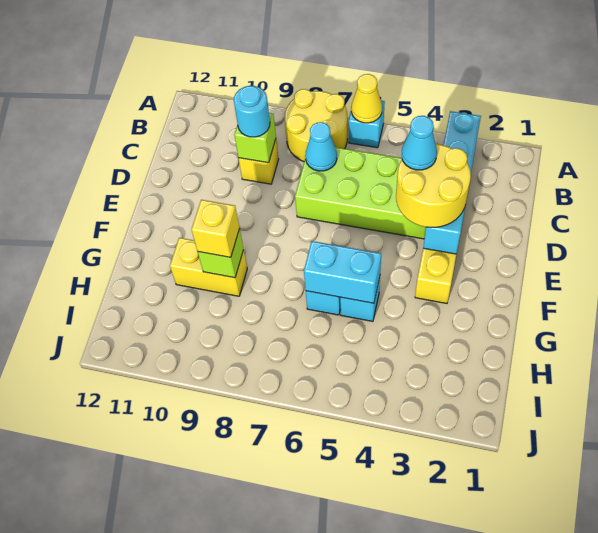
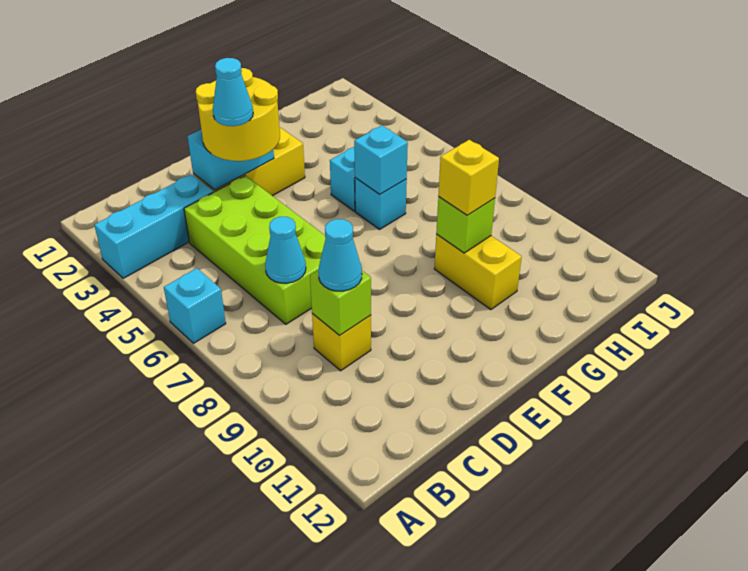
yellow cone A6 level 2 -> none
yellow round brick A7:B8 level 1 -> none
cyan round brick C9 level 3 -> cyan cone C9 level 3
cyan brick G5:G6 level 2 -> cyan brick G6 level 2

